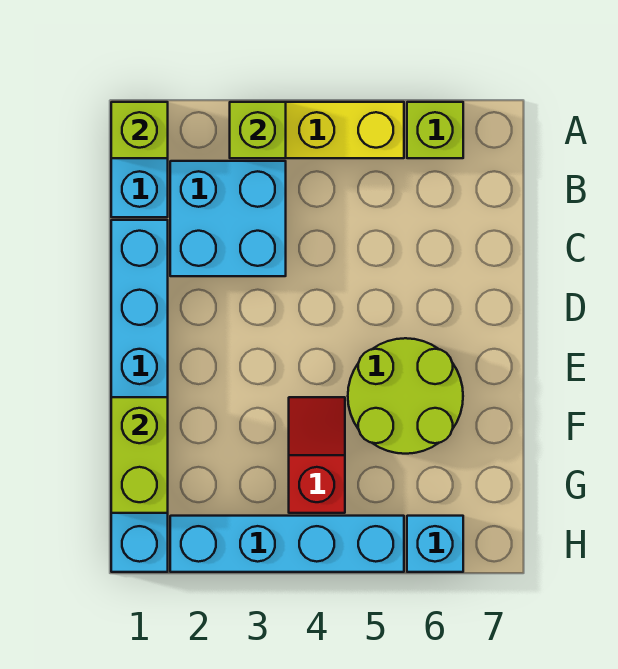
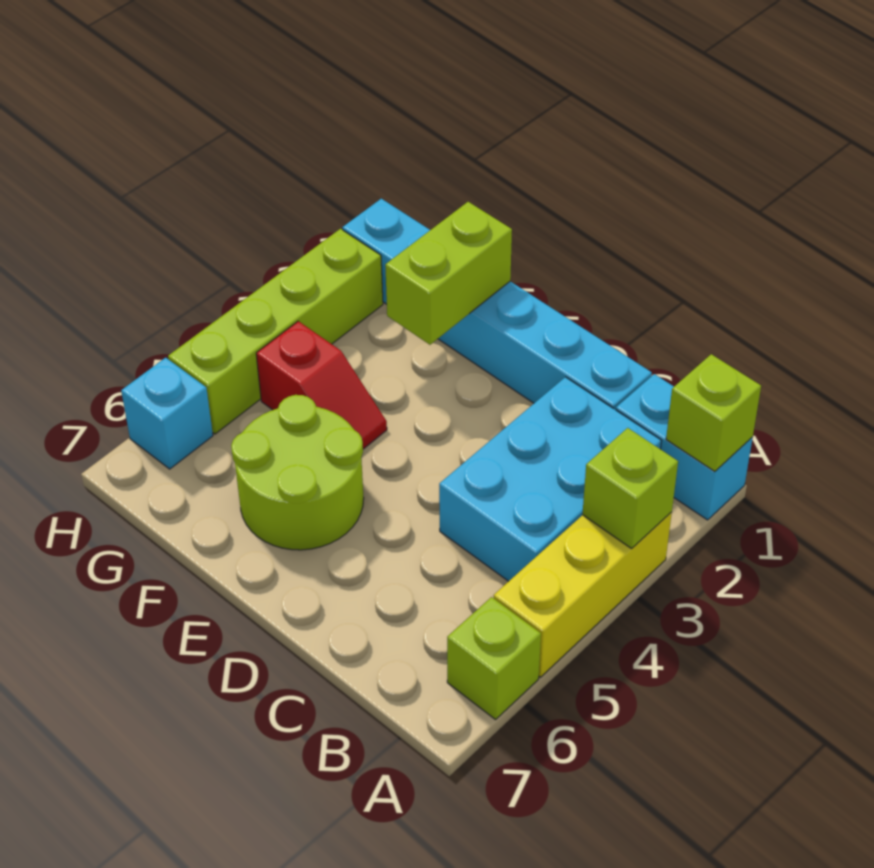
cyan brick B2:C3 level 1 -> cyan brick B2:C4 level 1
lime brick F1:G1 level 2 -> lime brick F1:F2 level 2
cyan brick H2:H5 level 1 -> lime brick H2:H5 level 1

